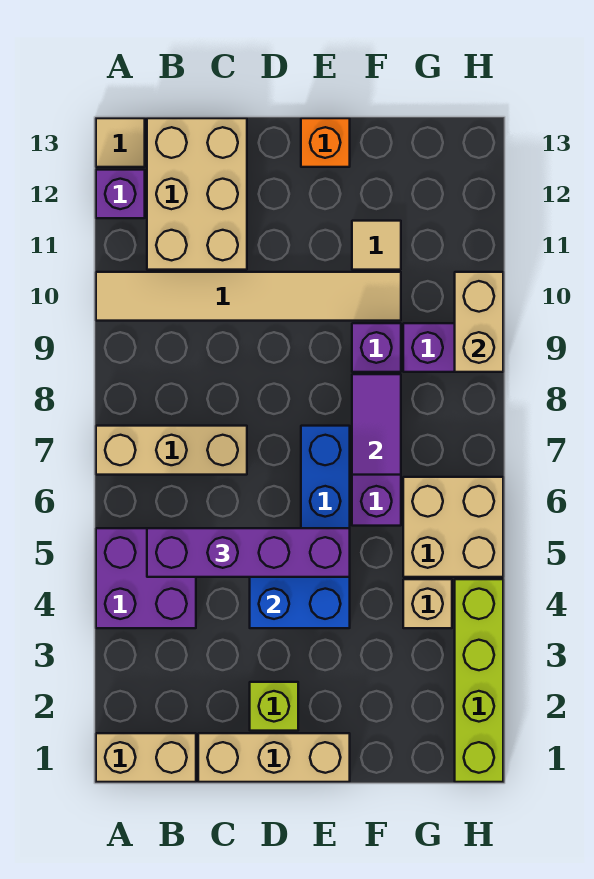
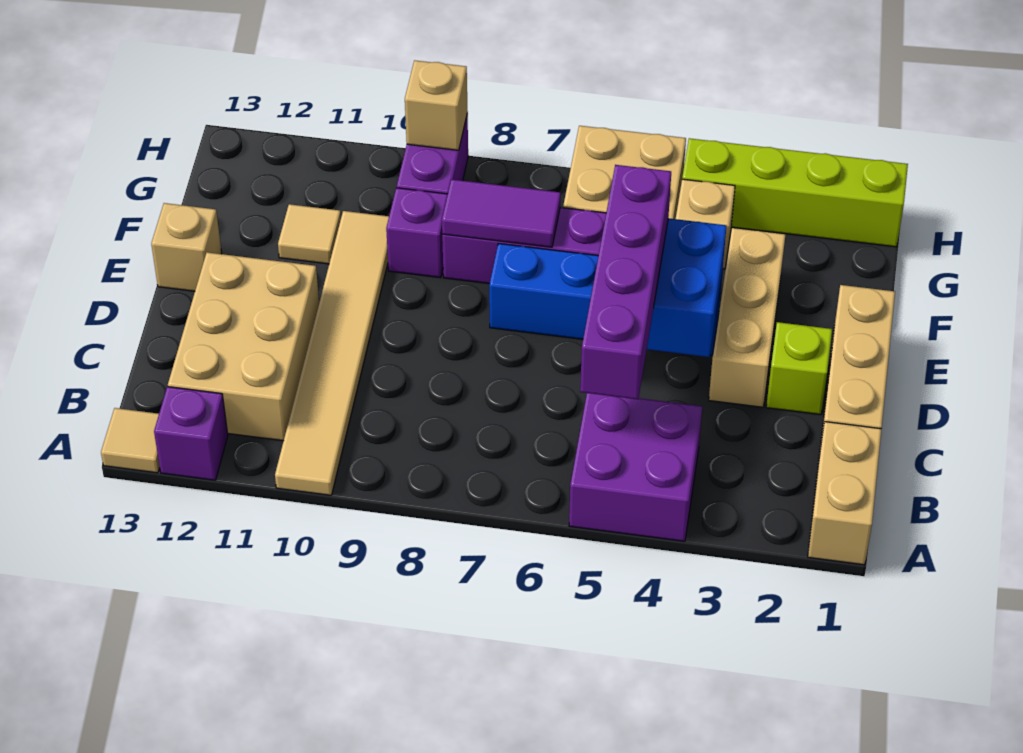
tan brick A7:C7 level 1 -> tan brick D3:F3 level 1
tan brick B11:C13 level 1 -> tan brick B11:D12 level 1
orange brick E13 level 1 -> tan brick E13 level 1
tan brick H9:H10 level 2 -> tan brick H9 level 2

